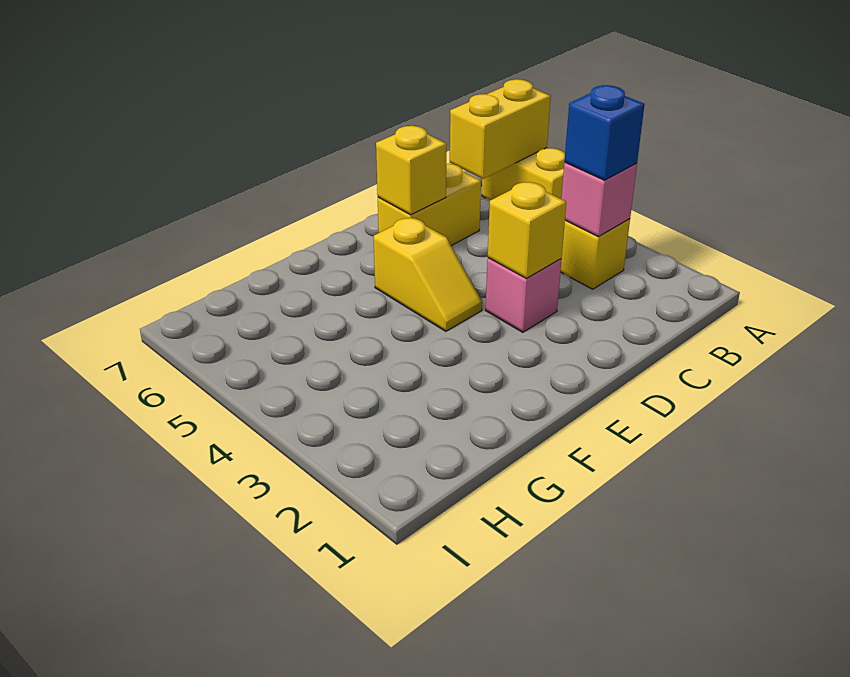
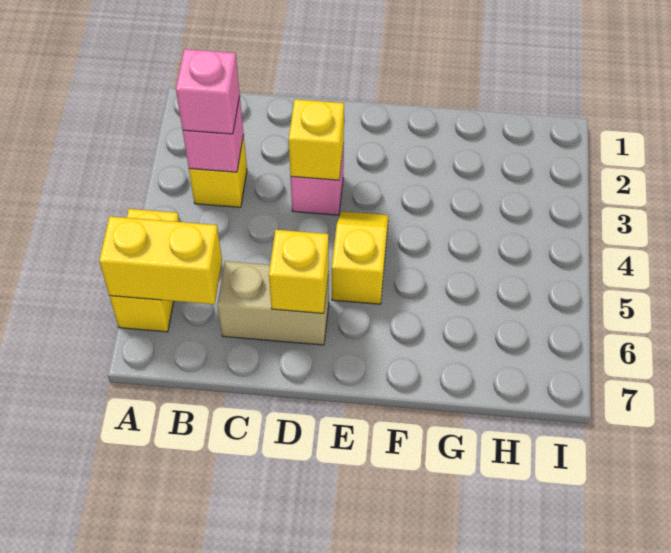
blue brick B3 level 3 -> pink brick B3 level 3
yellow brick C6:D6 level 1 -> tan brick C6:D6 level 1

